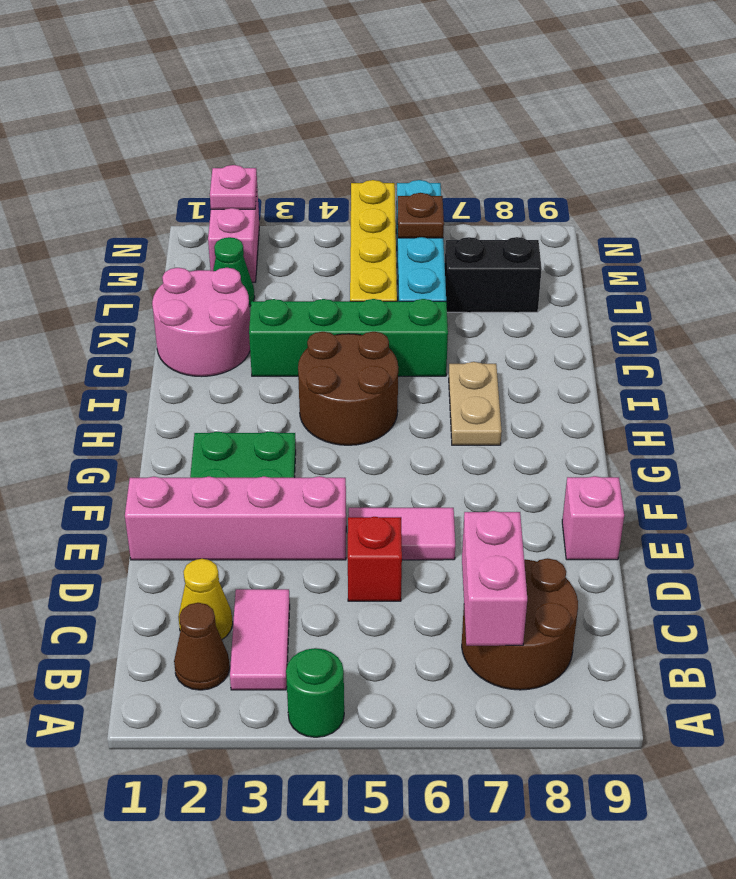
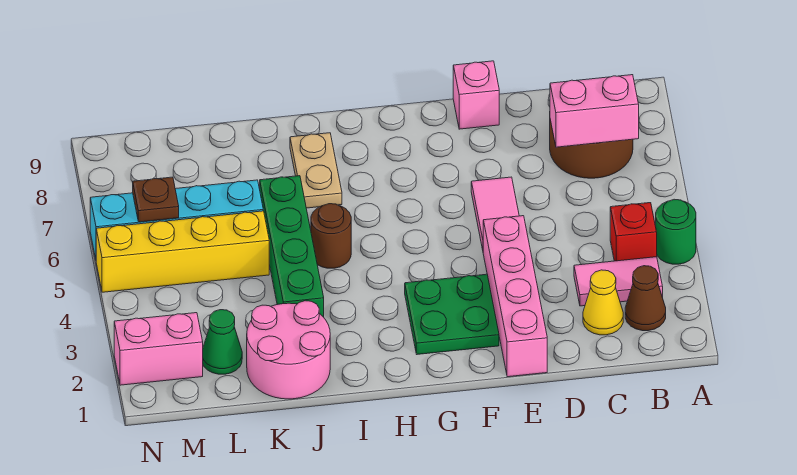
red brick D5 level 1 -> red brick B4 level 1
brown round brick H4:I5 level 1 -> brown round brick I5 level 1
tan plate H7:I7 level 1 -> tan plate I7:I8 level 1
black brick L7:L8 level 1 -> none
pink plate N2 level 2 -> none

